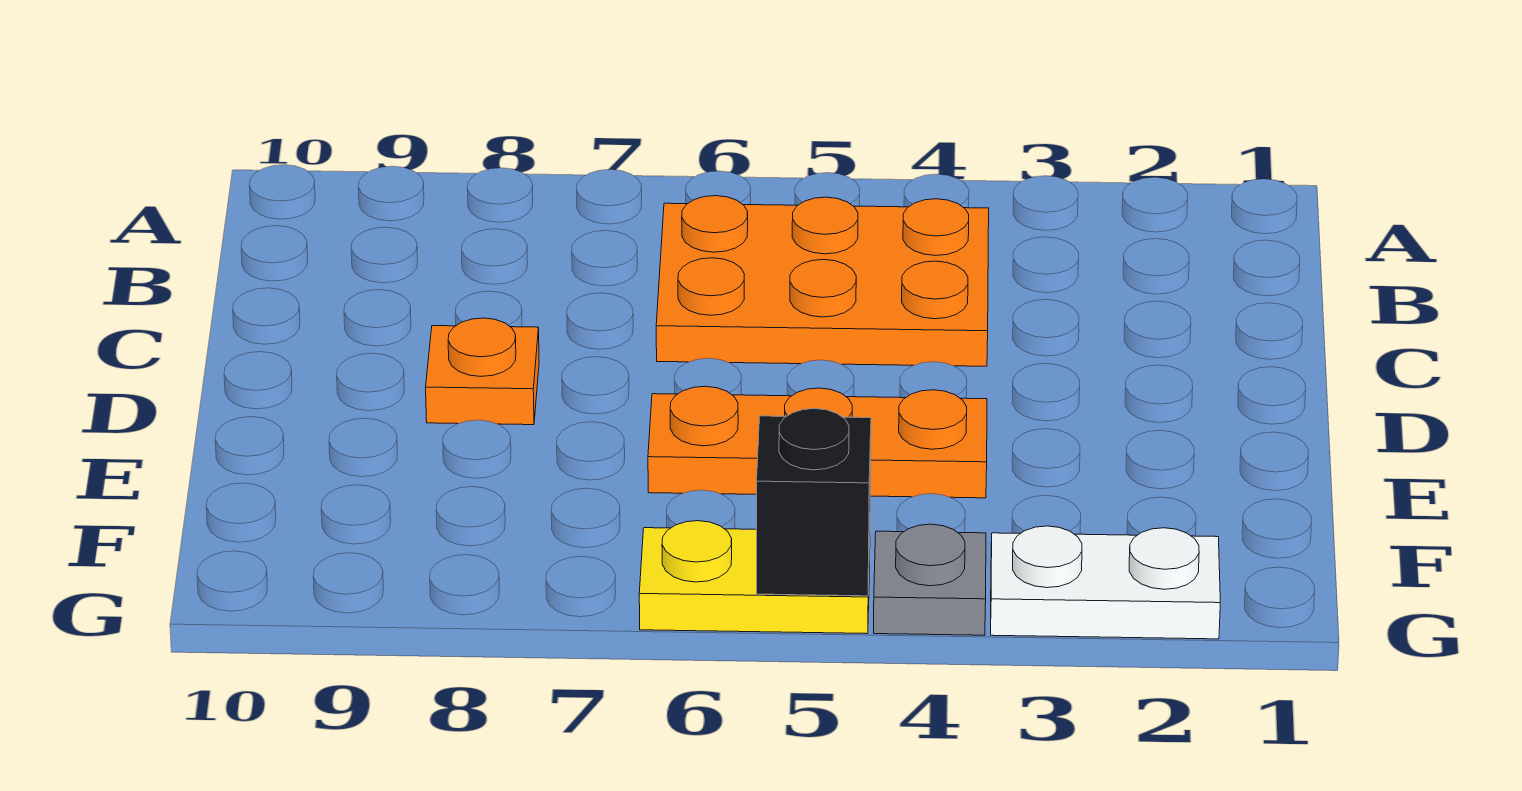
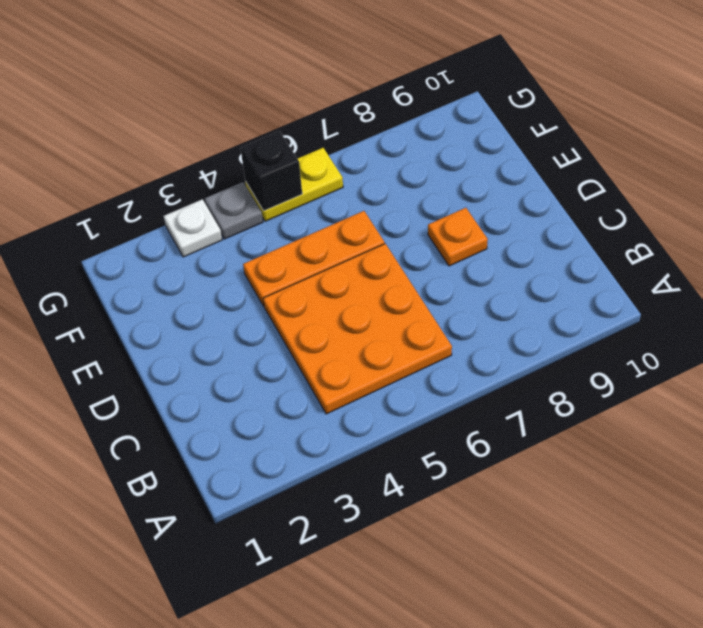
orange plate B4:C6 level 1 -> orange plate B4:D6 level 1
white plate G2:G3 level 1 -> white plate G3 level 1

